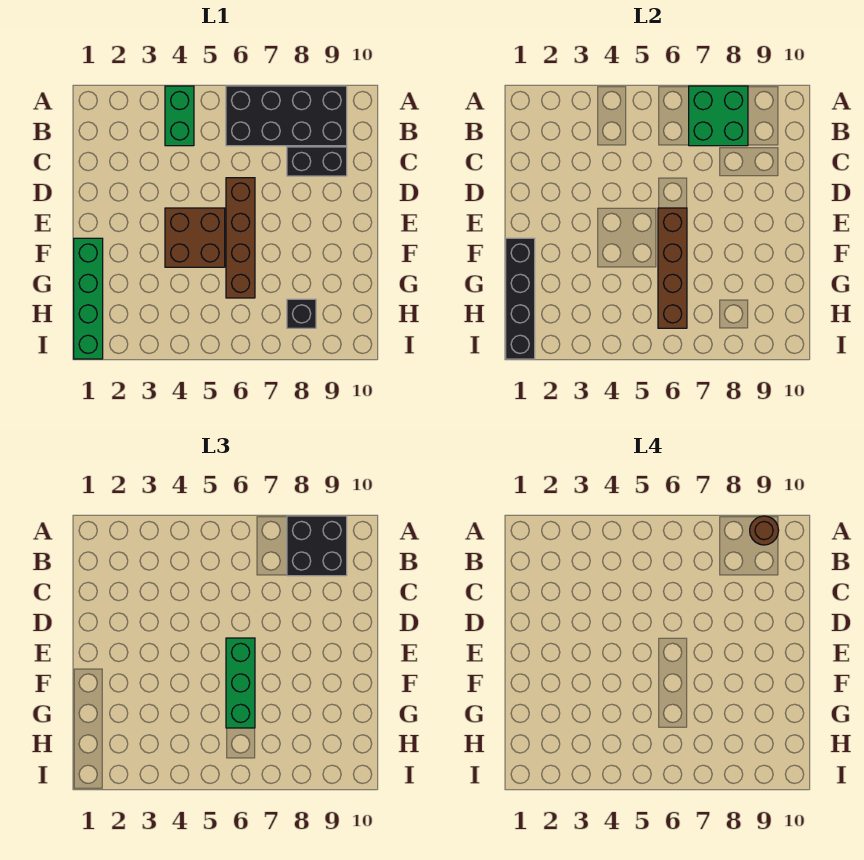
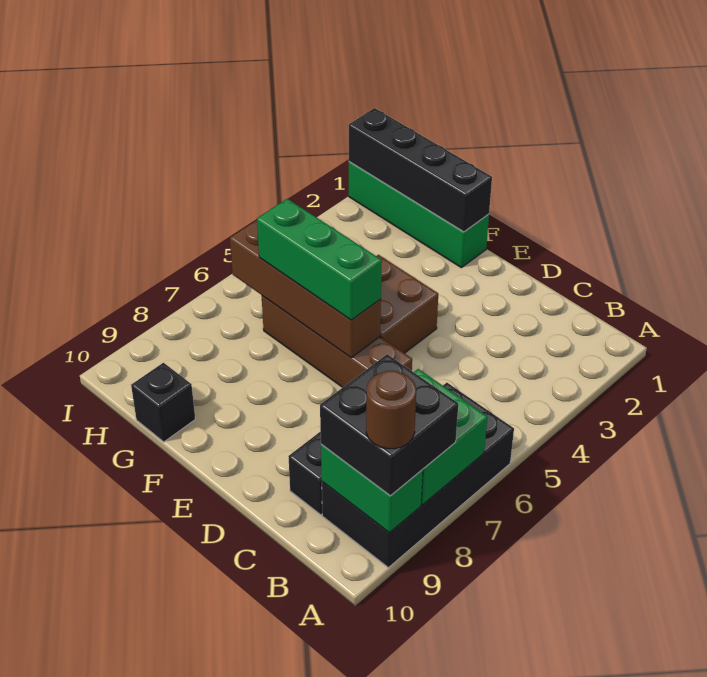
green brick A4:B4 level 1 -> green brick A9:B9 level 2
black brick H8 level 1 -> black brick G10 level 1

